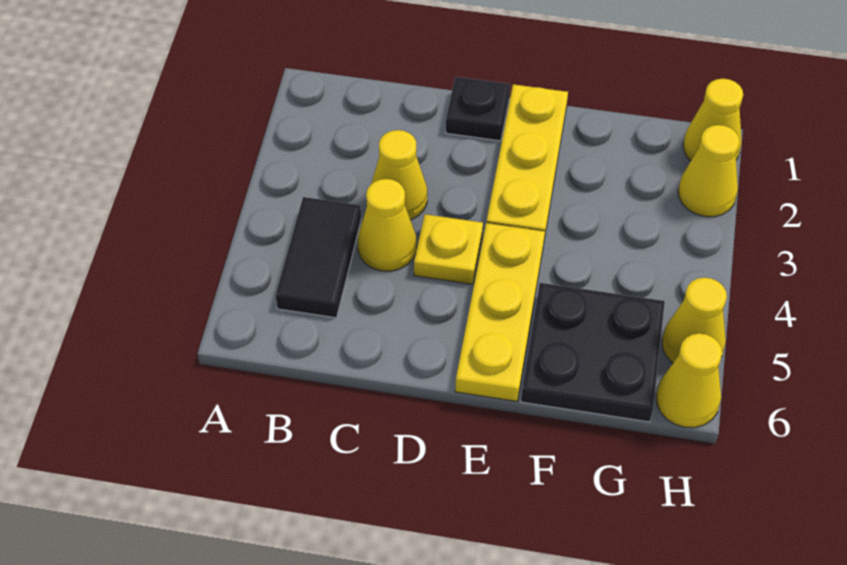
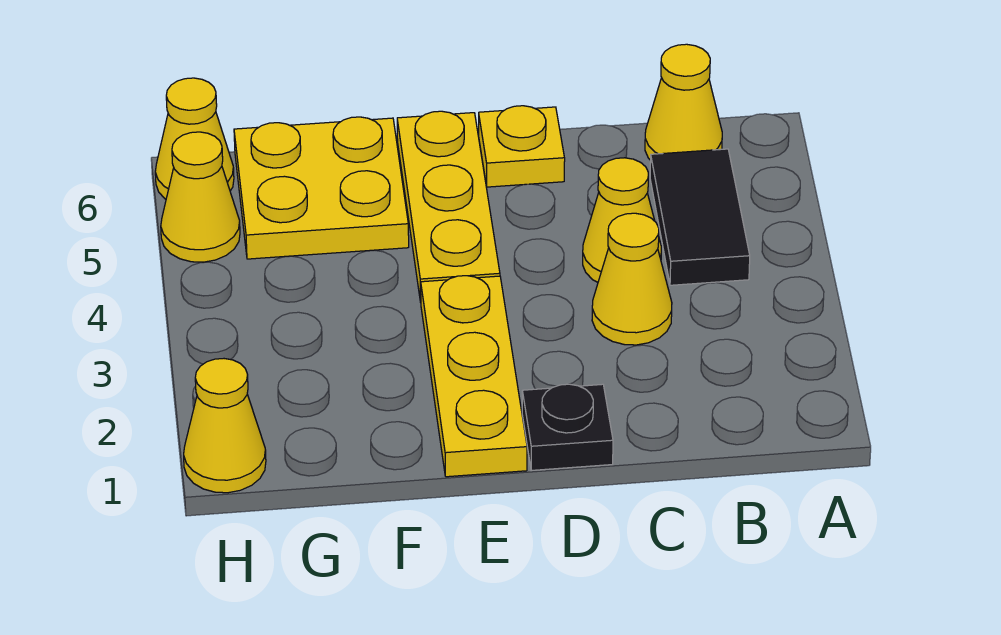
yellow plate D4 level 1 -> yellow plate D6 level 1
black plate F5:G6 level 1 -> yellow plate F5:G6 level 1
yellow cone H2 level 1 -> yellow cone B6 level 1

